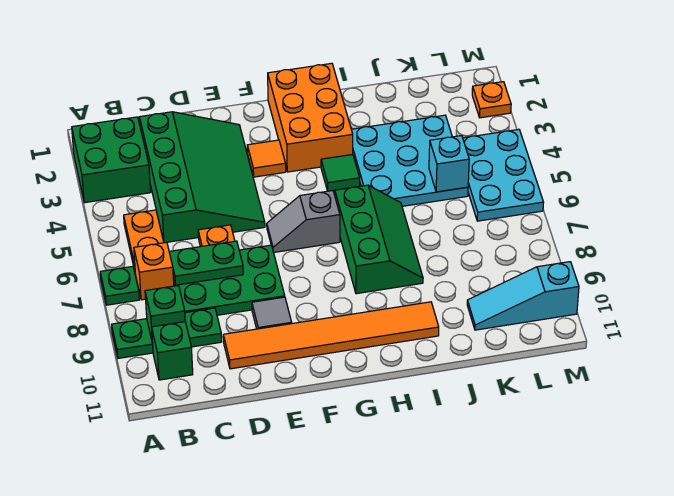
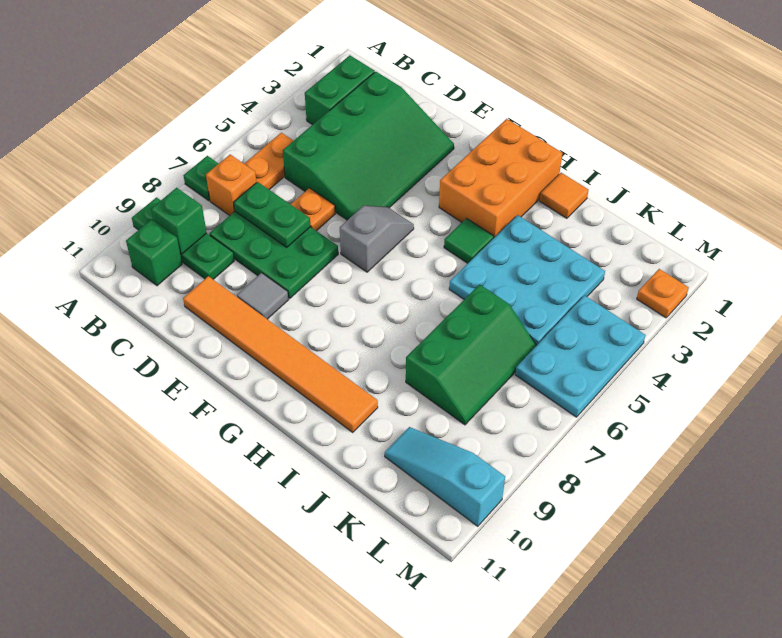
green brick A2:B3 level 1 -> green brick B2:B3 level 1
orange tile F3 level 1 -> orange tile I1 level 1
grey slope F6:G6 level 1 top G -> grey slope F5:F6 level 1 top 6
green slope H6:I8 level 1 top H -> green slope J6:K8 level 1 top J
cyan brick K5 level 2 -> none

